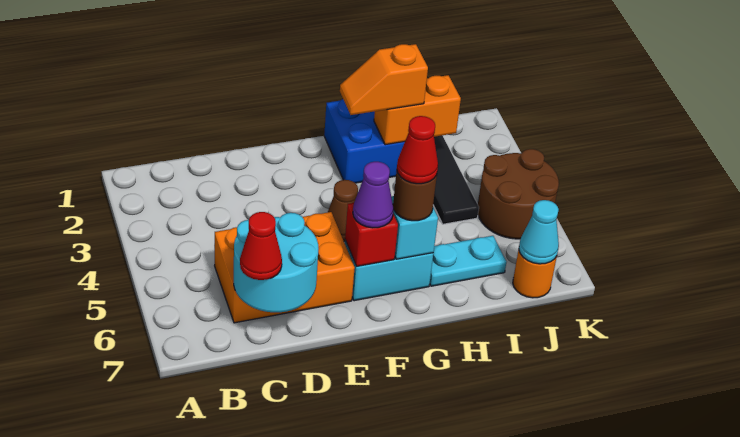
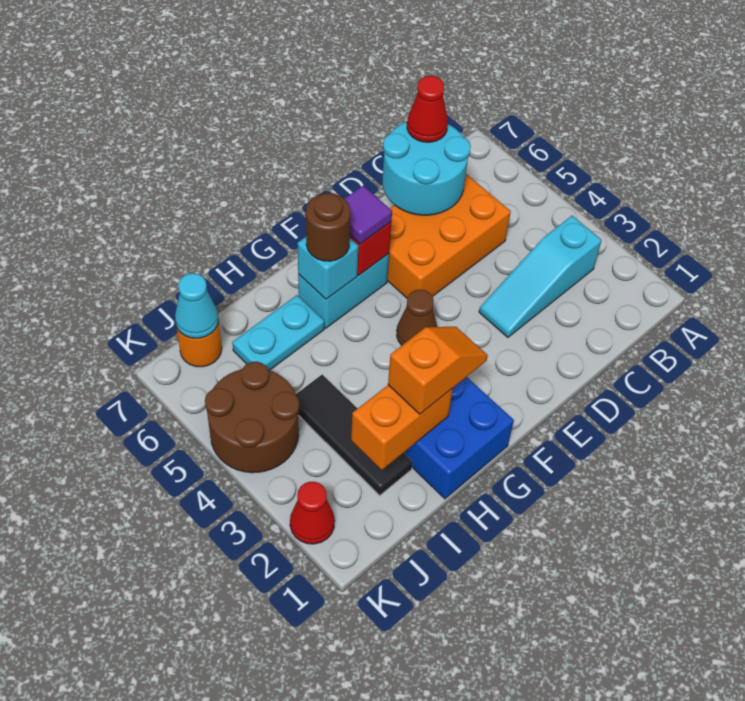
none -> cyan slope B3:D3 level 1 top B
purple cone F6 level 3 -> purple tile F6 level 3
red cone G6 level 4 -> red cone K2 level 1

